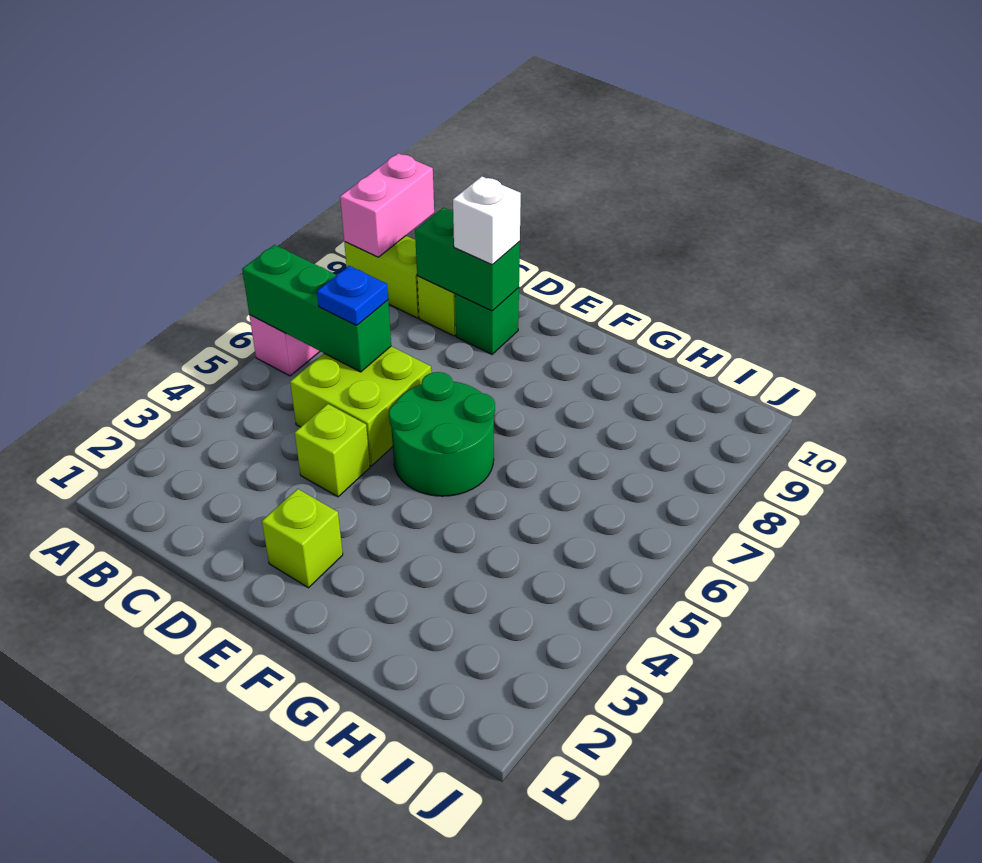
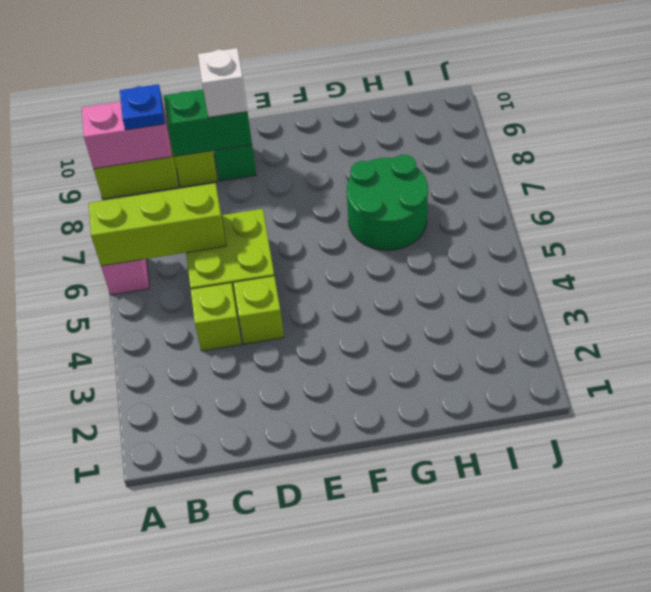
green brick A6:C6 level 2 -> lime brick A6:C6 level 2
pink brick A9:A10 level 2 -> pink brick A9:B9 level 2
blue plate C6 level 3 -> blue plate B9 level 3
lime brick E2 level 1 -> lime brick C4 level 1
green round brick E5:F6 level 1 -> green round brick G6:H7 level 1

